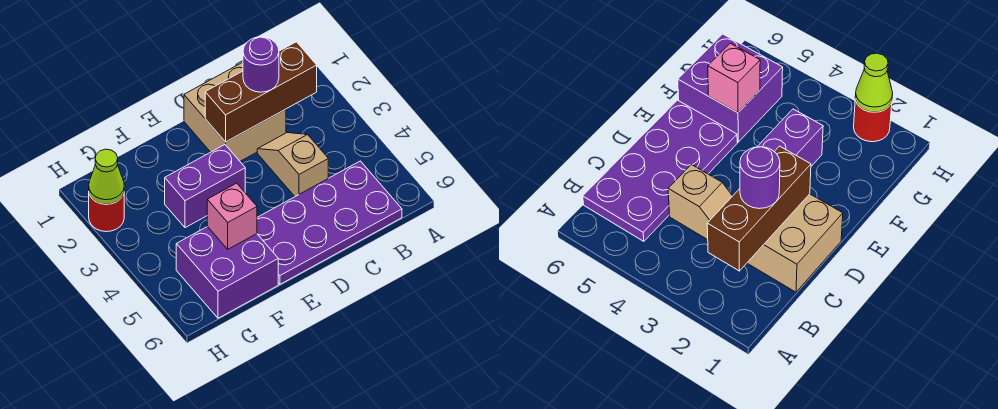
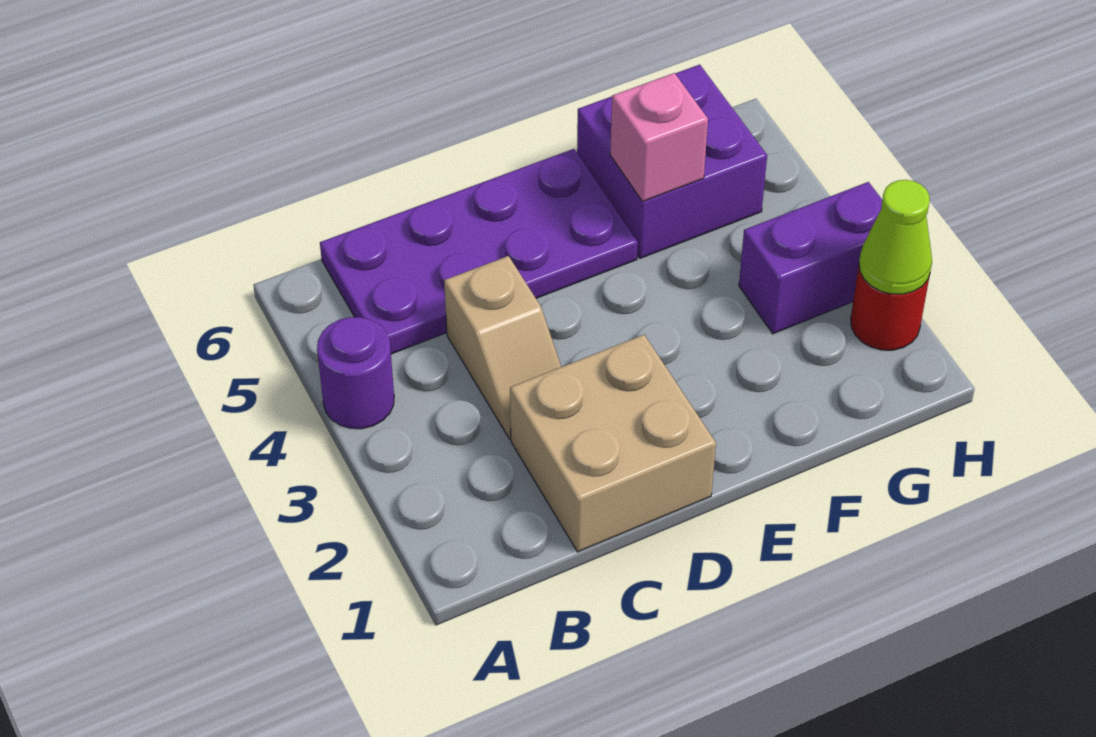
brown brick B2:D2 level 2 -> none
purple round brick C2 level 3 -> purple round brick A4 level 1
purple brick E3:F3 level 1 -> purple brick G3:H3 level 1

